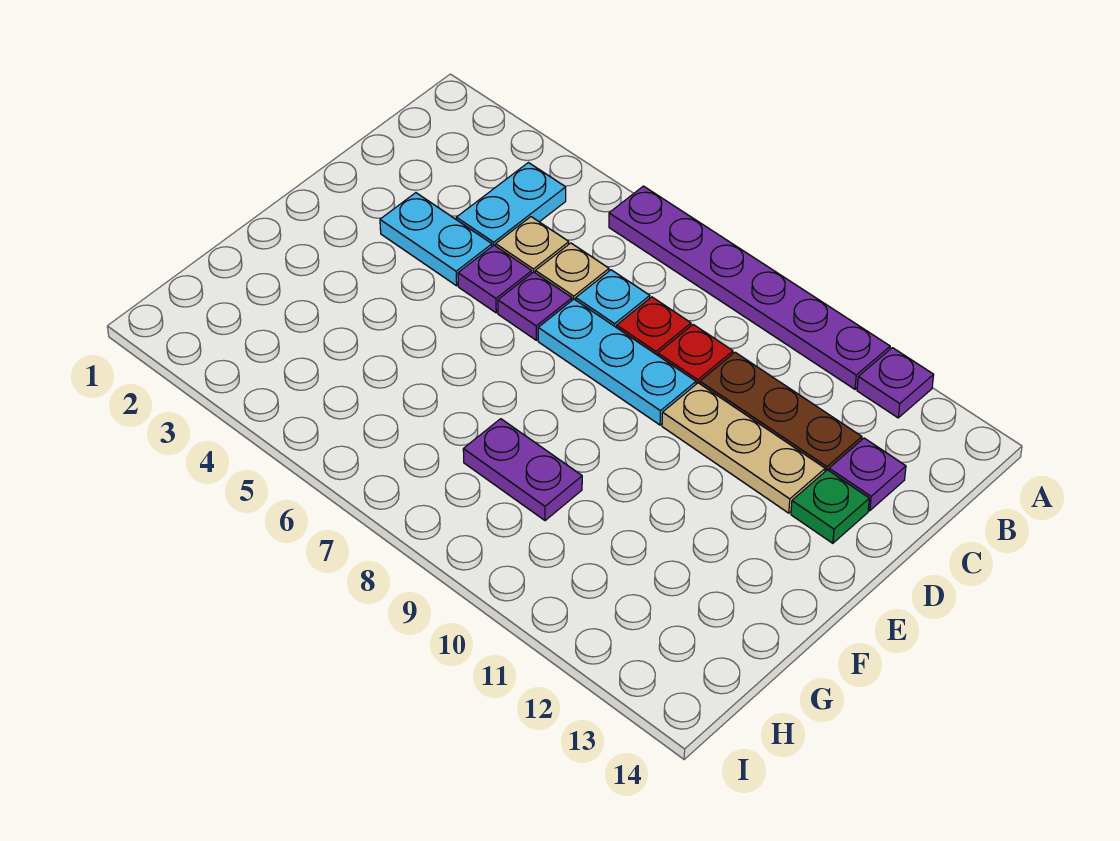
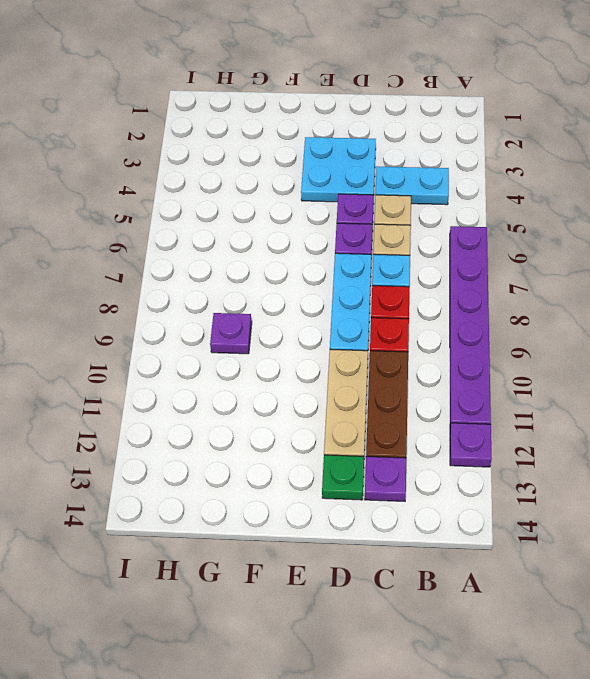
cyan plate D3:D4 level 1 -> cyan plate D3:E4 level 1
purple plate G8:G9 level 1 -> purple plate G9 level 1

